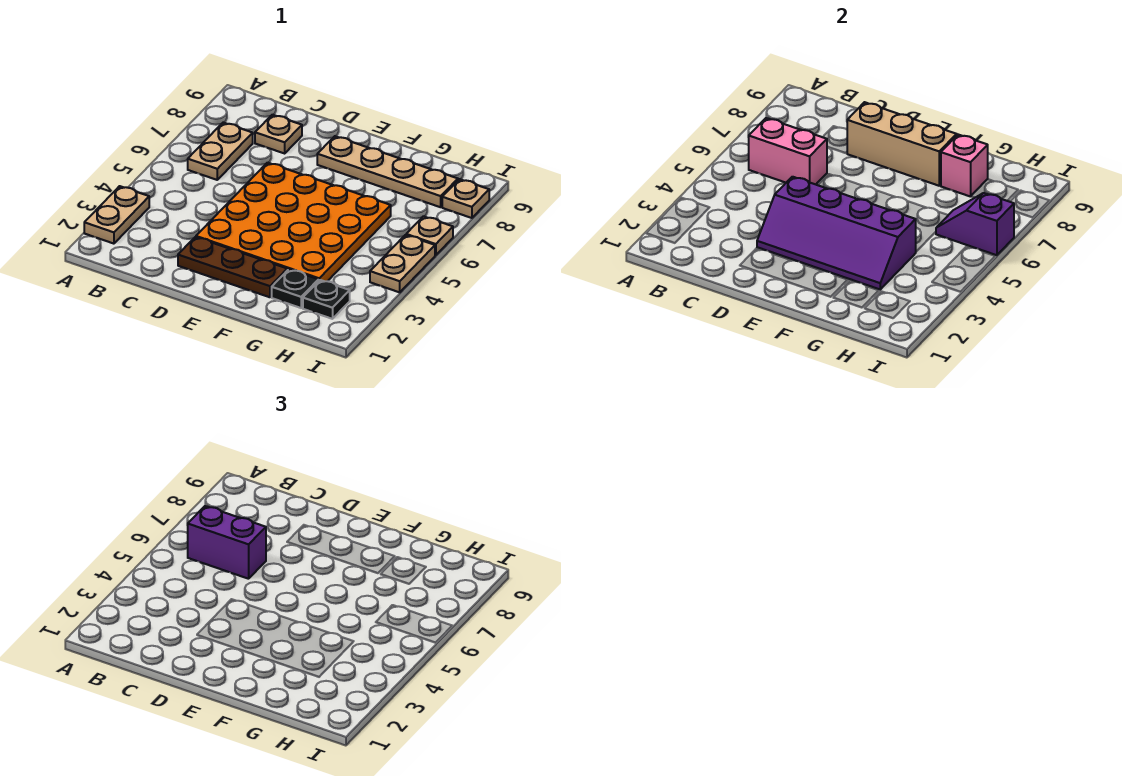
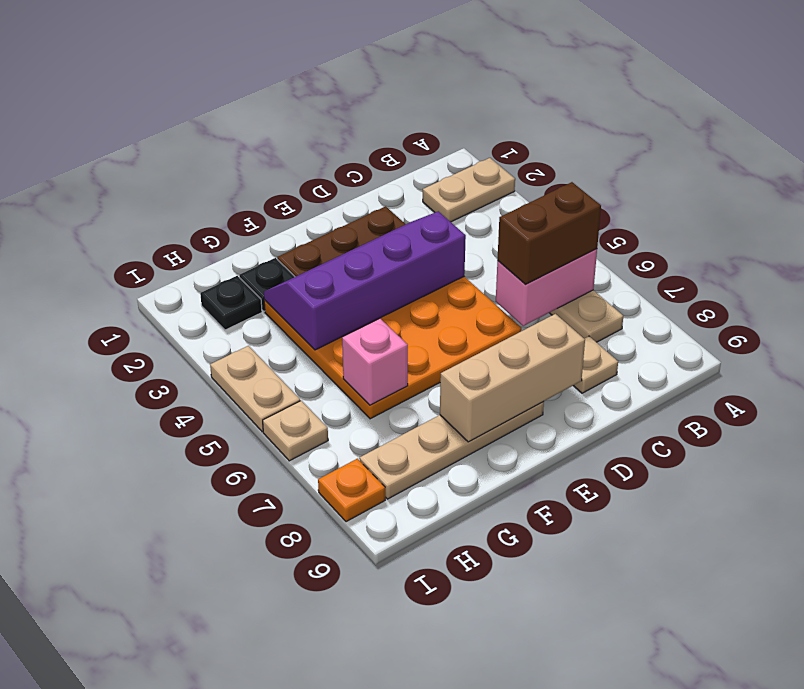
tan plate A2:A3 level 1 -> tan plate A2:B2 level 1
purple brick B6:C6 level 3 -> brown brick B6:C6 level 3
pink brick G8 level 2 -> pink brick G6 level 2
purple slope H6:I6 level 2 top I -> none
tan plate I8 level 1 -> orange plate I8 level 1

